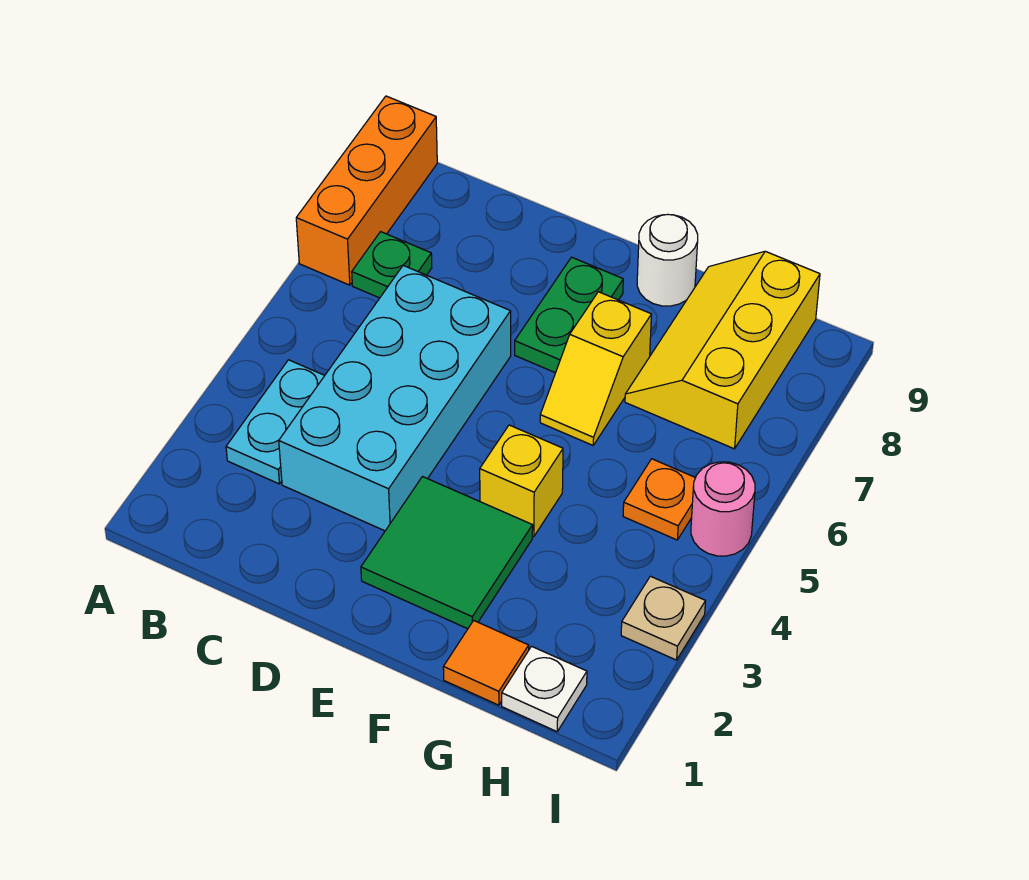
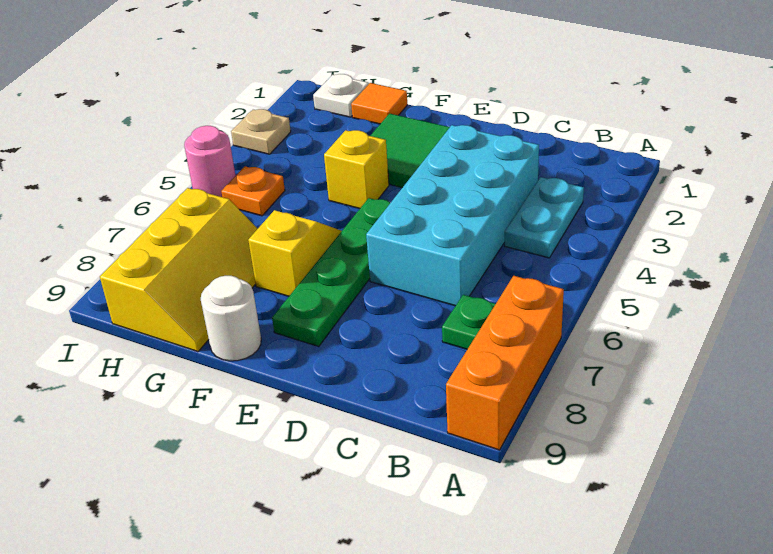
green plate E7:E8 level 1 -> green plate E5:E8 level 1

